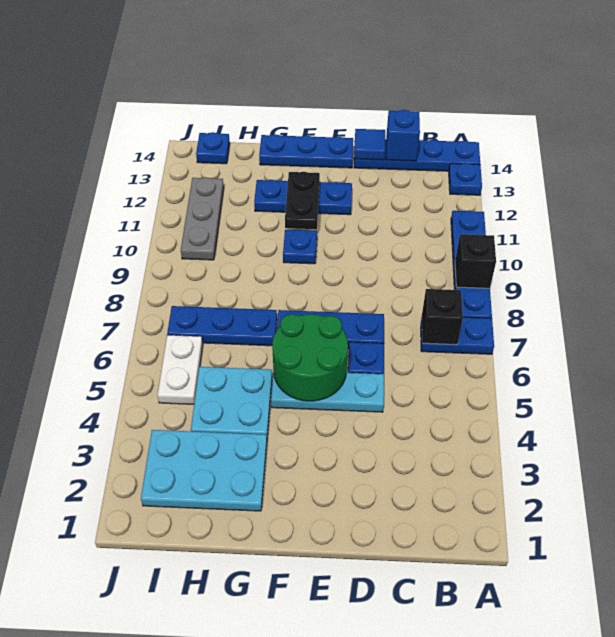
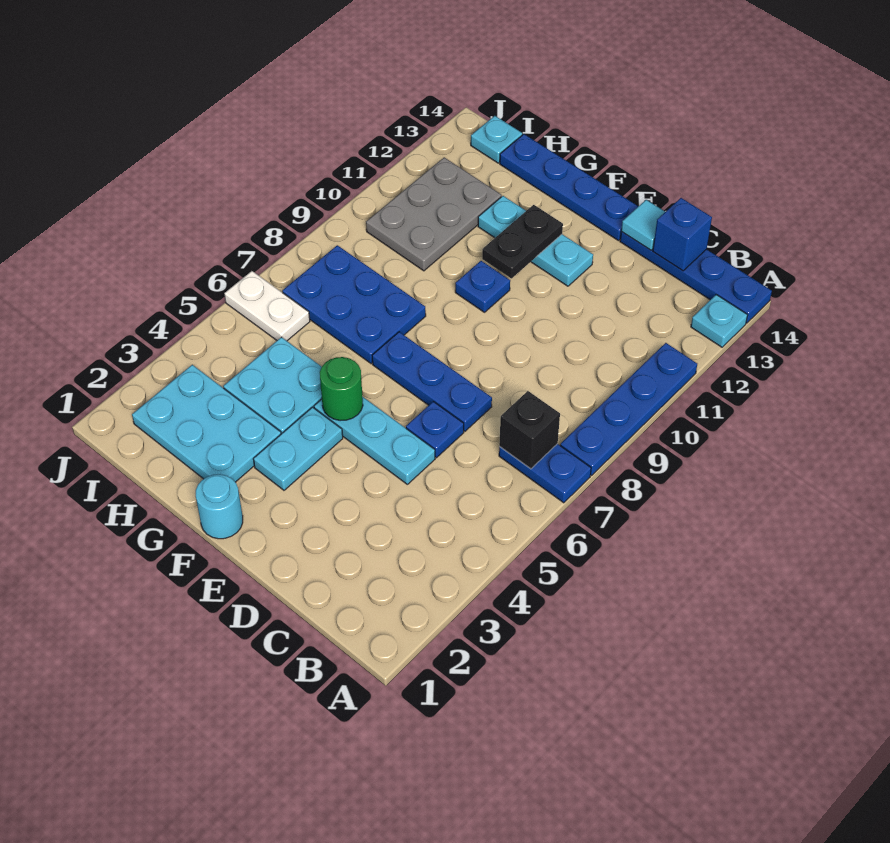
black brick A9 level 2 -> none
blue plate A13 level 1 -> cyan plate A13 level 1
blue tile D14 level 2 -> cyan tile D14 level 2
green round brick E5:F6 level 2 -> green round brick F5 level 2
blue plate E12:G12 level 1 -> cyan plate E12:G12 level 1
blue plate E14:G14 level 1 -> blue plate E14:H14 level 1
none -> cyan round brick F1 level 1
none -> cyan plate F3:F4 level 1
blue plate G7:I7 level 1 -> blue plate G7:I8 level 1
white plate I5:I6 level 1 -> white plate I6:J6 level 1
grey plate I10:I12 level 1 -> grey plate H10:I12 level 1
blue plate I14 level 1 -> cyan plate I14 level 1

